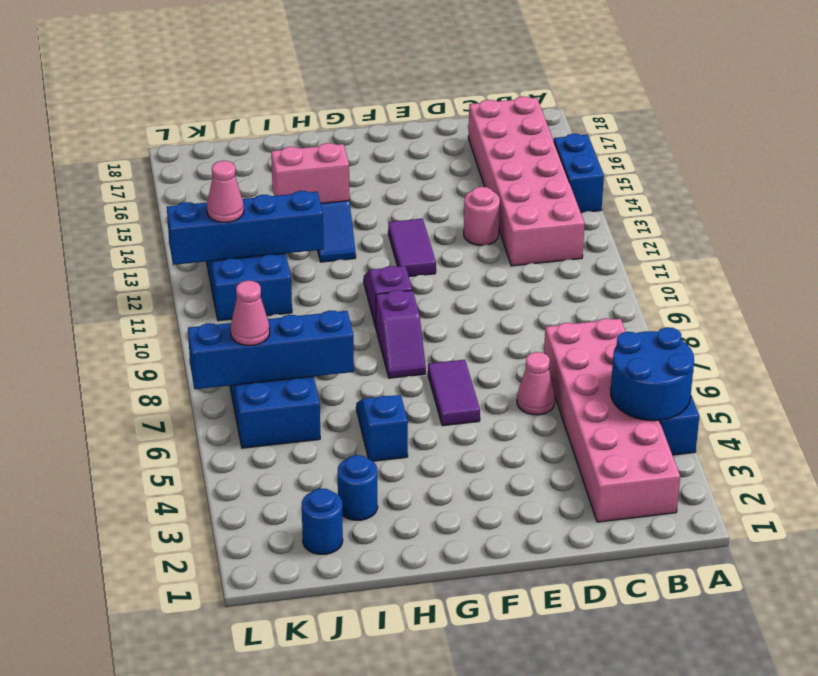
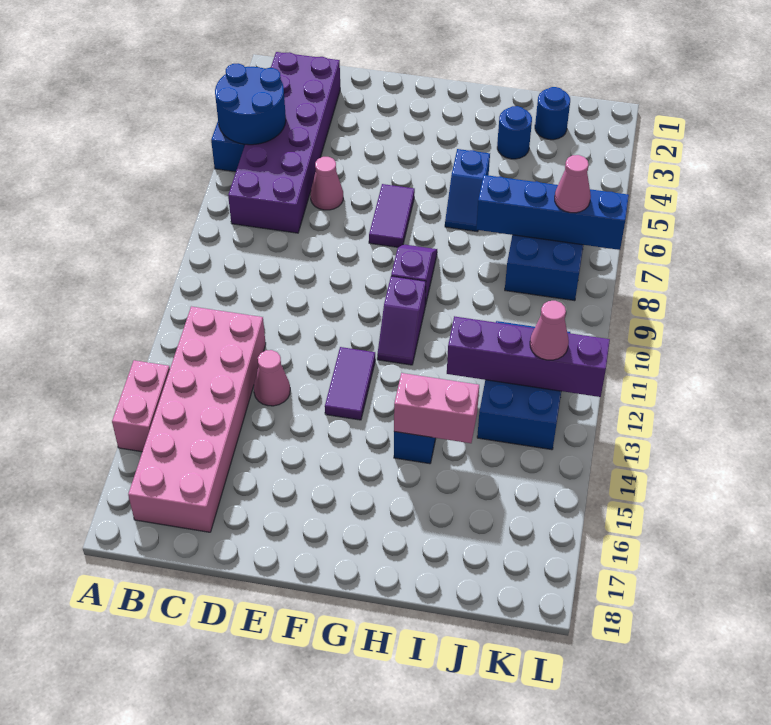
blue brick A14:A15 level 1 -> pink brick A14:A15 level 1
pink brick B2:C7 level 1 -> purple brick B2:C7 level 1
pink round brick D13 level 1 -> pink cone D13 level 1
blue brick I12:L12 level 2 -> purple brick I12:L12 level 2

